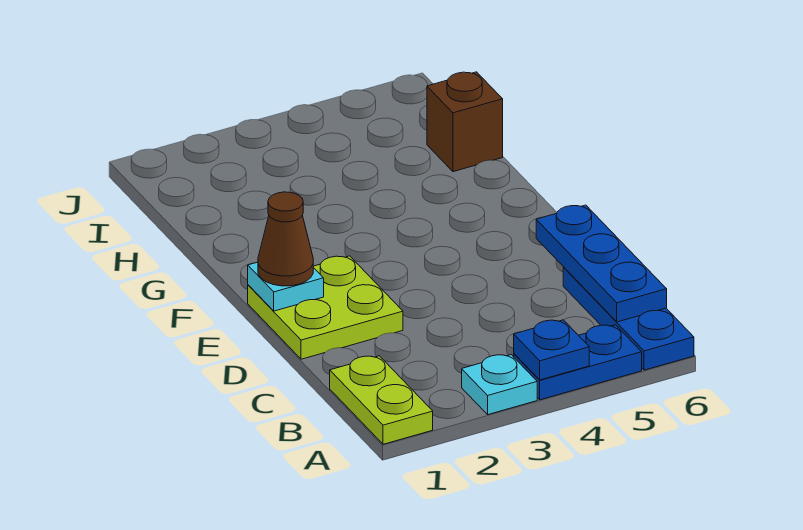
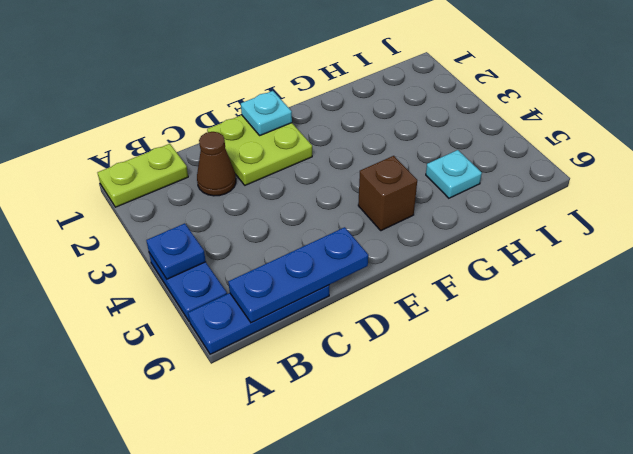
cyan plate A3 level 1 -> cyan plate H5 level 1
brown cone E1 level 3 -> brown cone C2 level 1
brown brick H6 level 1 -> brown brick F5 level 1

